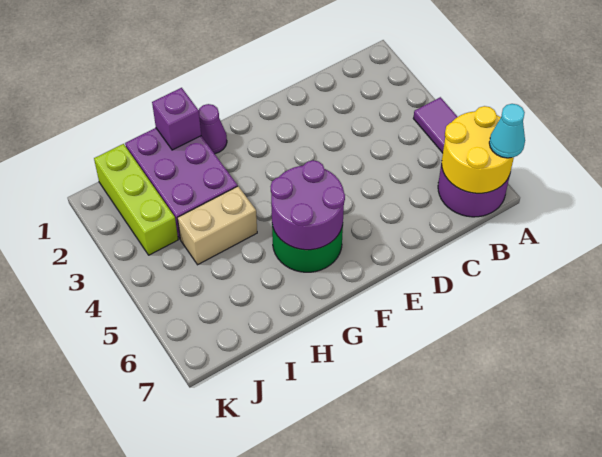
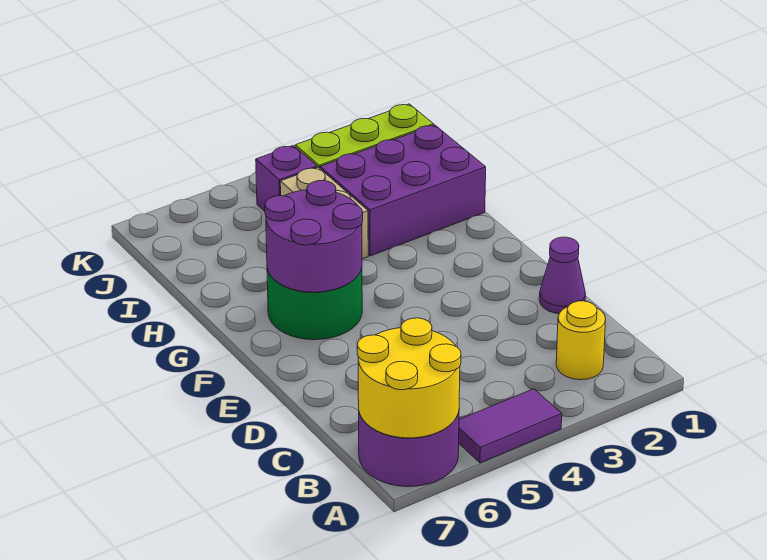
cyan cone A7 level 3 -> none
none -> yellow round brick B2 level 1
purple cone G1 level 1 -> purple cone D1 level 1
purple brick H1 level 2 -> purple brick J4 level 1

